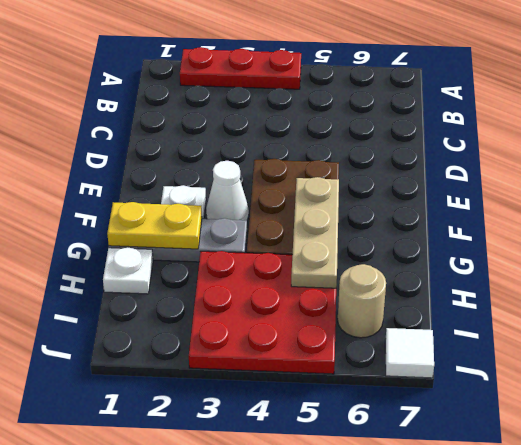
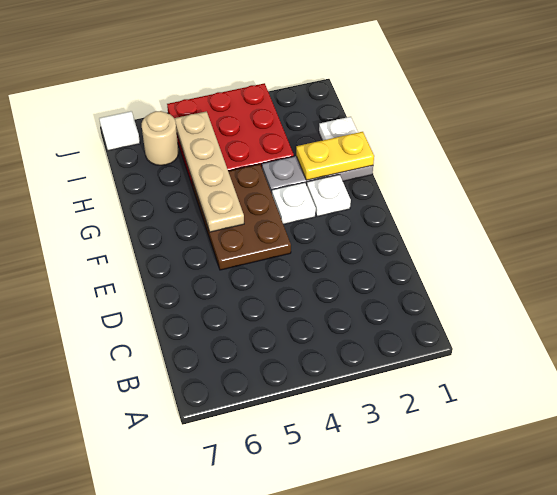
red plate A2:A4 level 1 -> none
white cone F3 level 1 -> white plate F3 level 1
tan plate F5:H5 level 2 -> tan plate F5:I5 level 2

